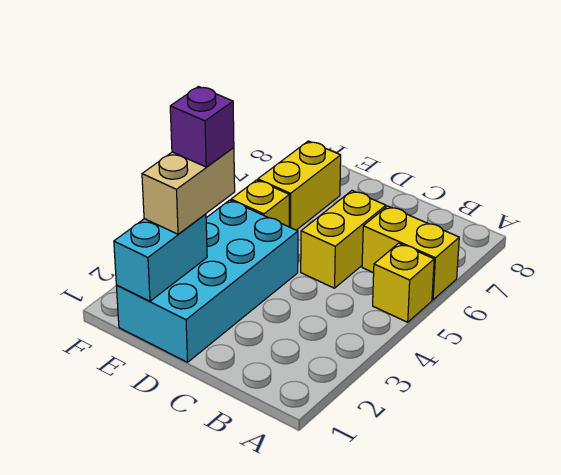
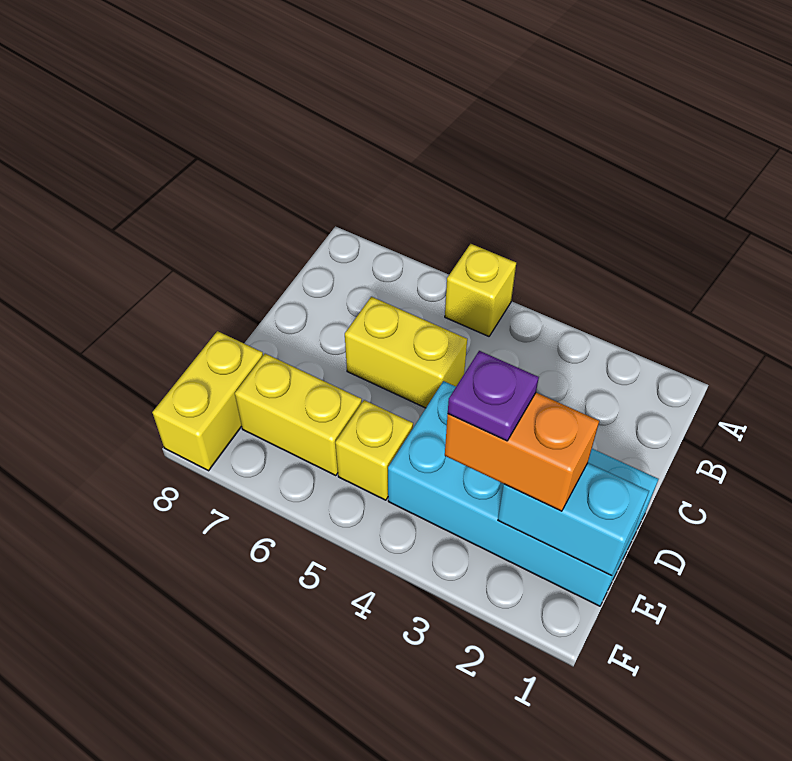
yellow brick A6:B6 level 1 -> yellow brick E8:F8 level 1
tan brick E2:E3 level 3 -> orange brick E2:E3 level 3
purple brick E3 level 4 -> purple plate E3 level 4

